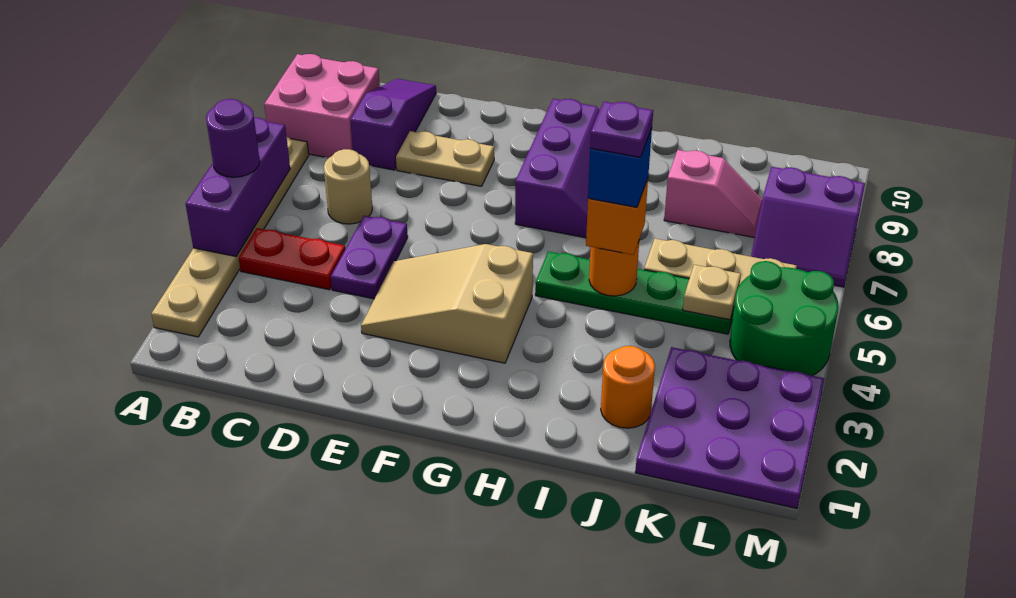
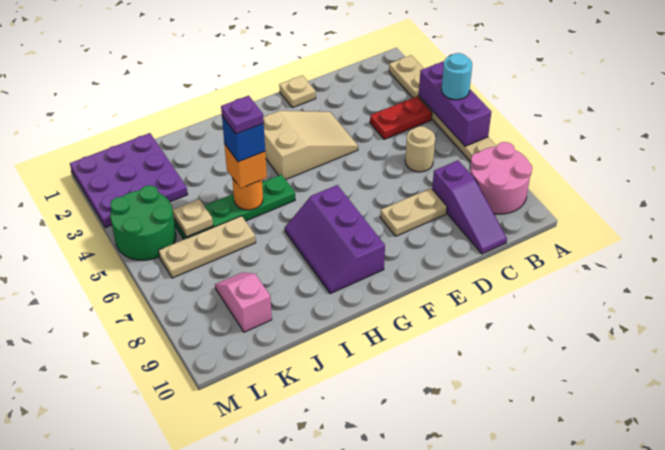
purple round brick A5 level 3 -> cyan round brick A5 level 3
pink brick A8:B9 level 1 -> pink round brick A8:B9 level 1
purple plate D4:D5 level 1 -> none
none -> tan plate E1 level 1
orange round brick J2 level 1 -> none
pink slope J8:K8 level 1 top J -> pink slope K8:K9 level 1 top 9
purple slope L7:M8 level 1 top 8 -> none

